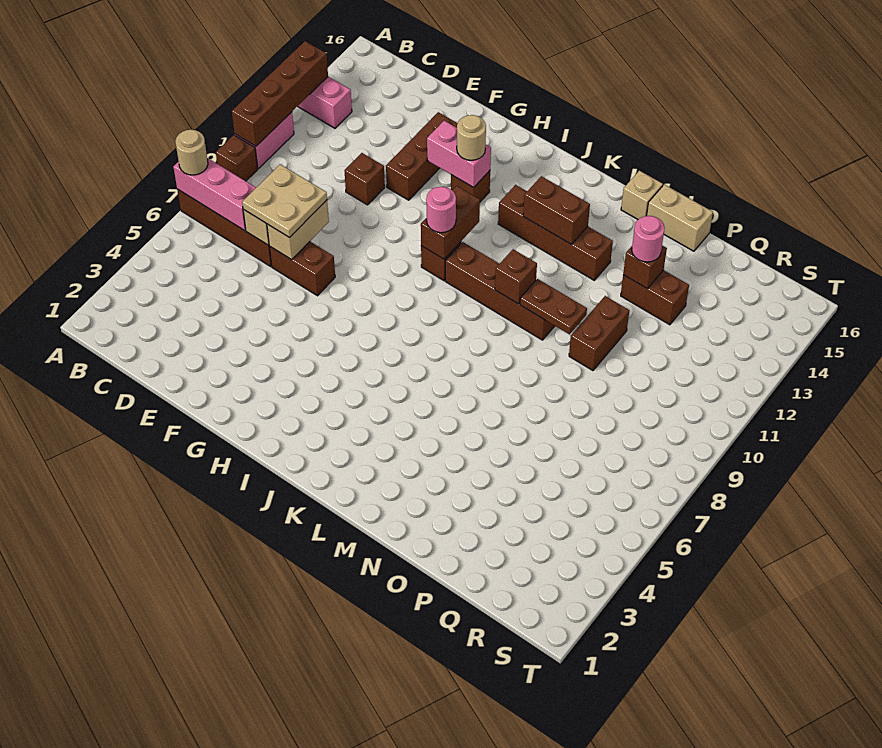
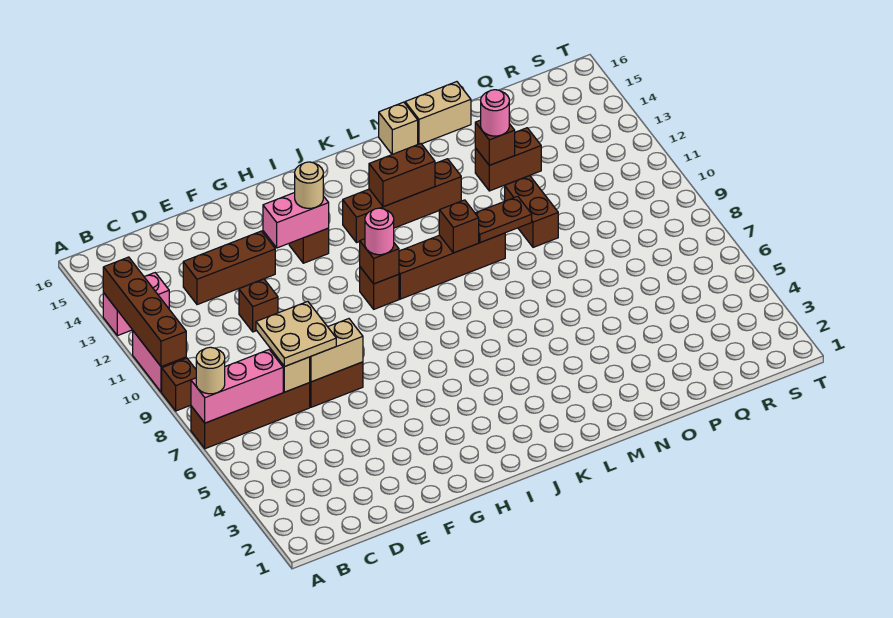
tan brick E7:E8 level 2 -> tan brick E7:F7 level 2
brown brick F12:F14 level 1 -> brown brick D13:F13 level 1
brown brick I10:I11 level 2 -> brown brick I10 level 2

